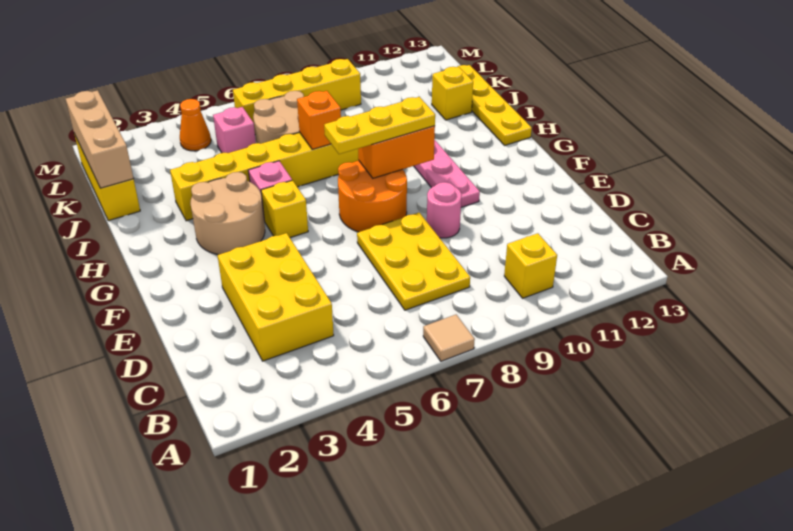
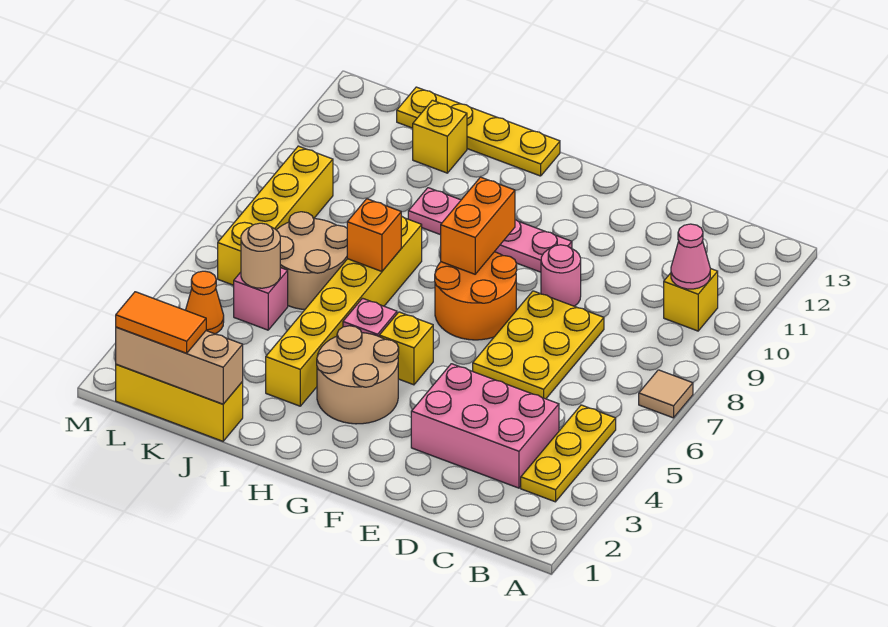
none -> pink cone B10 level 2
yellow brick C3:E4 level 1 -> pink brick C3:E4 level 1
yellow plate C7:E8 level 1 -> yellow plate D6:E8 level 1
yellow plate G7:G9 level 3 -> yellow plate B3:B5 level 1
none -> orange tile K1:L1 level 3
none -> tan round brick K5 level 2

